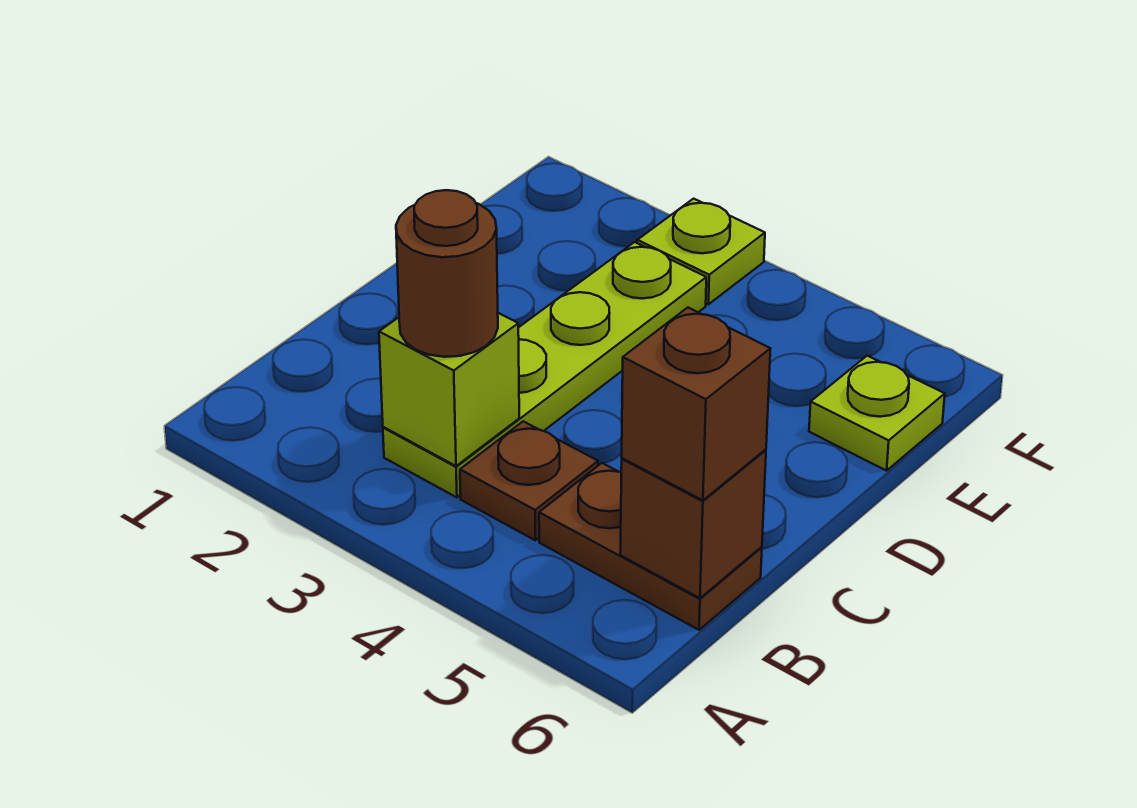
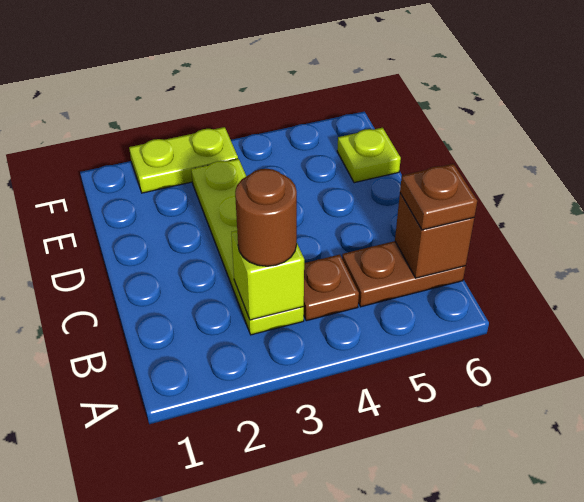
brown brick B6 level 3 -> brown plate B6 level 3
lime plate F3 level 1 -> lime plate F2:F3 level 1

